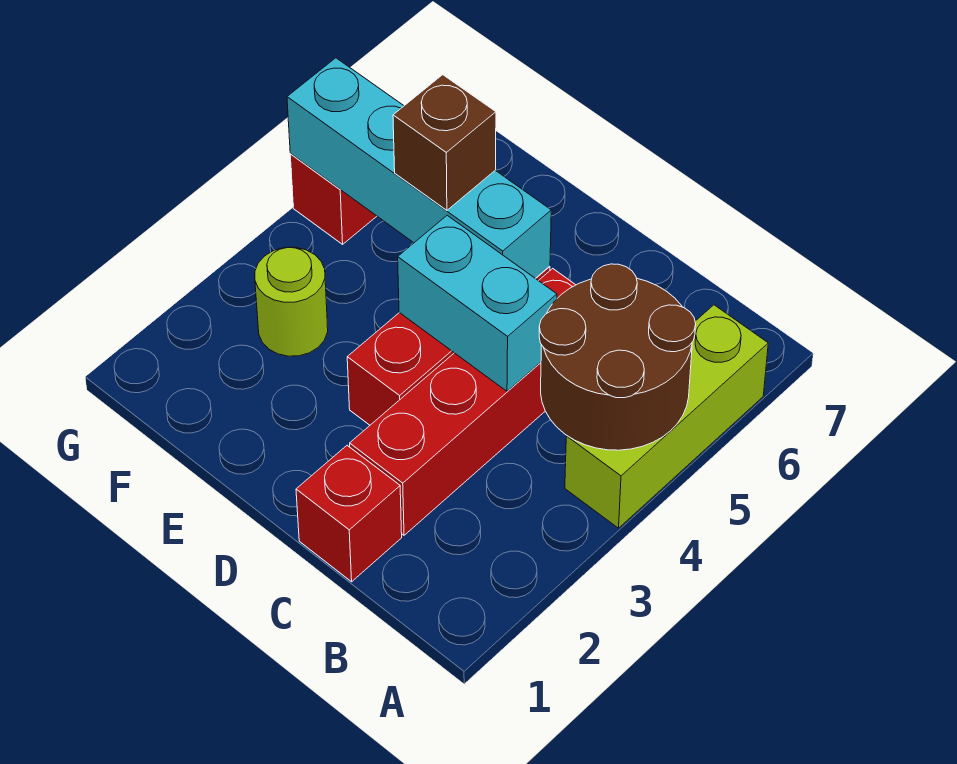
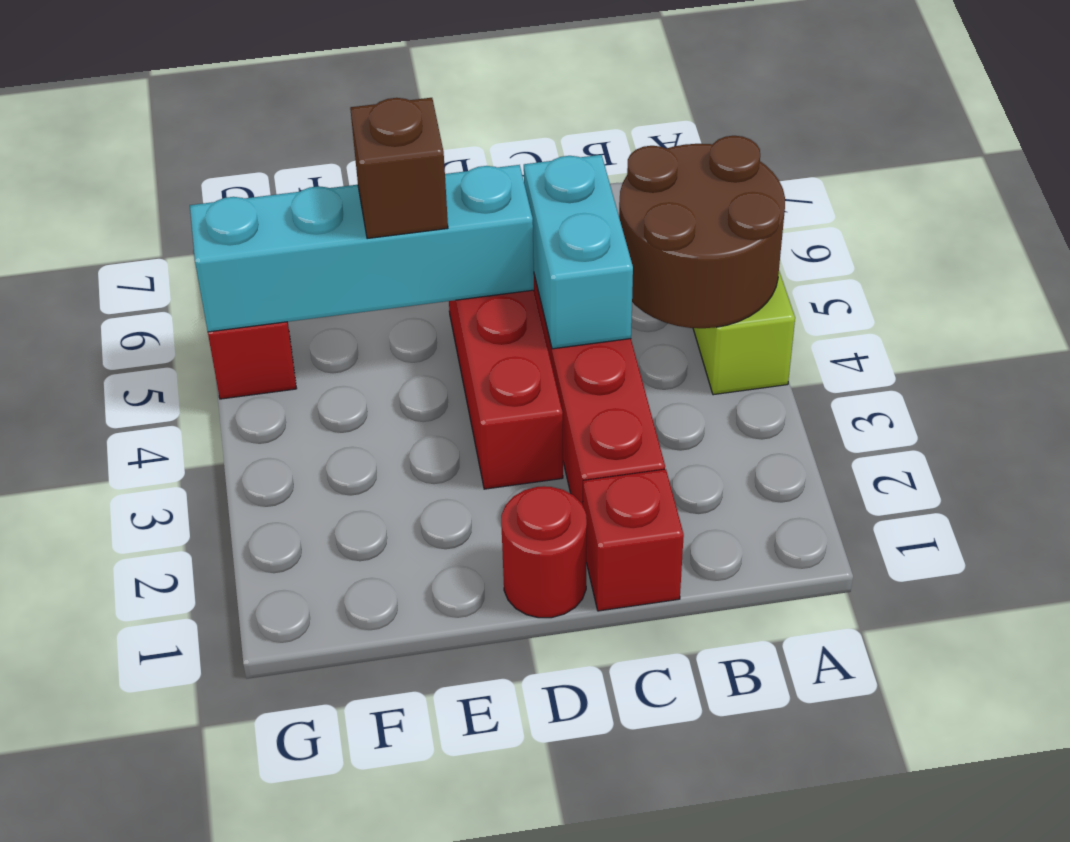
cyan brick C4:D4 level 2 -> cyan brick C4:C5 level 2
none -> red round brick D1 level 1
lime round brick F3 level 1 -> none

